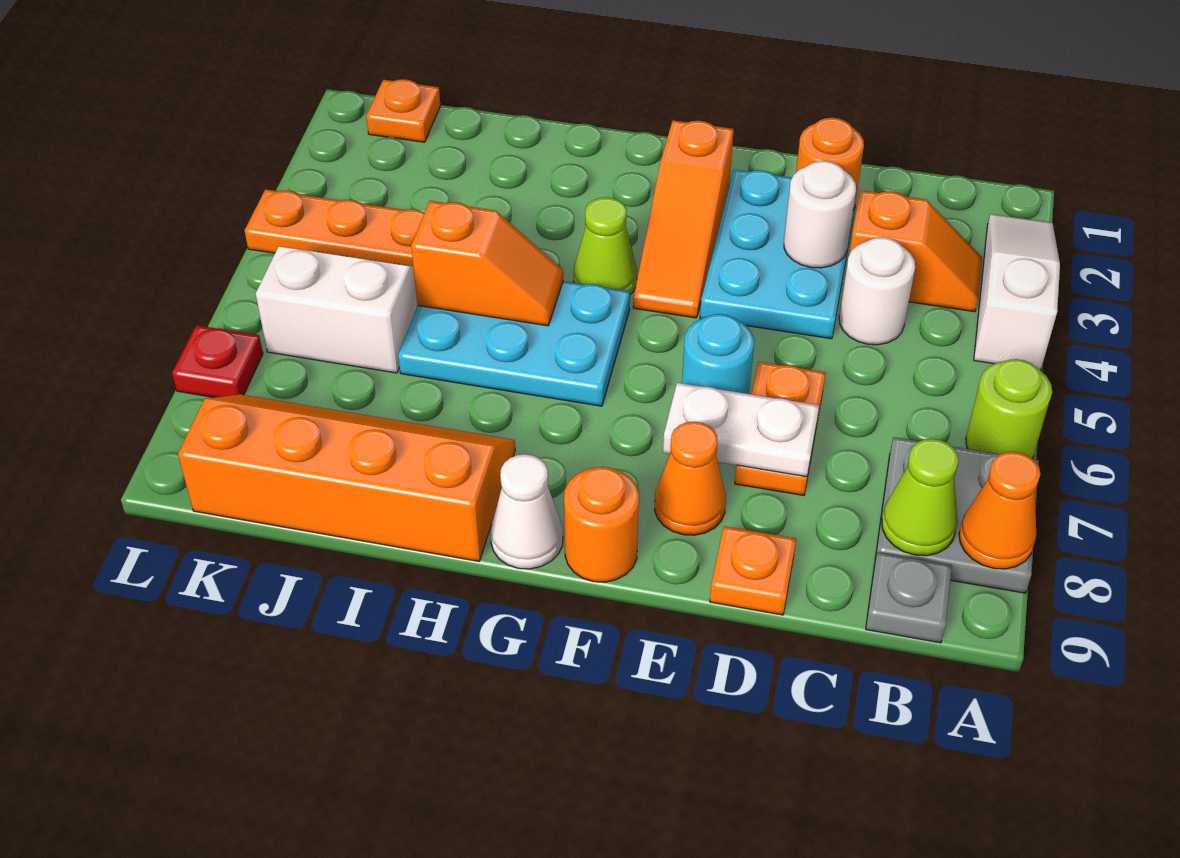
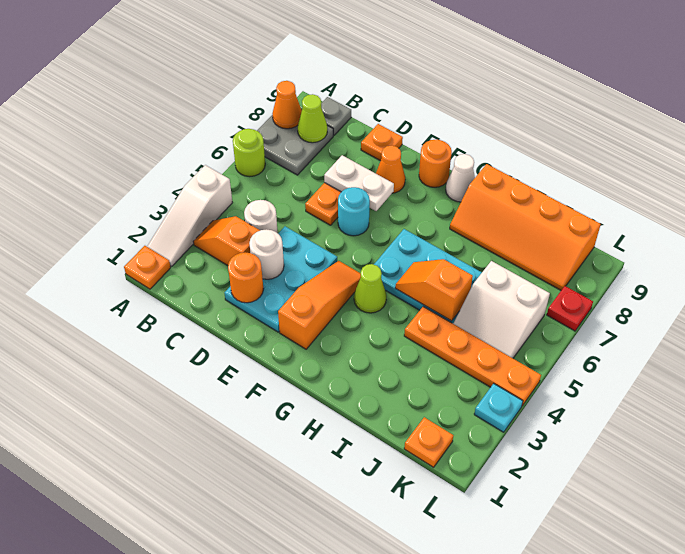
none -> orange plate A1 level 1
none -> cyan plate L3 level 1

